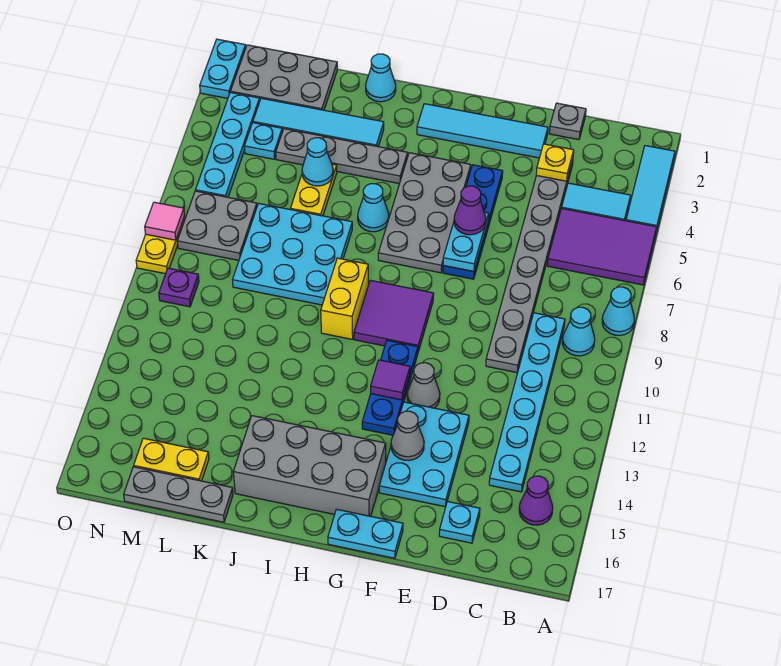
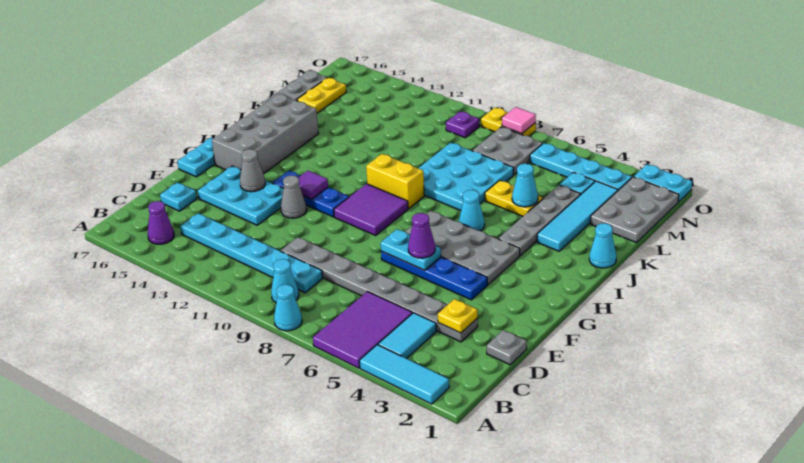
cyan tile E2:H2 level 1 -> none

